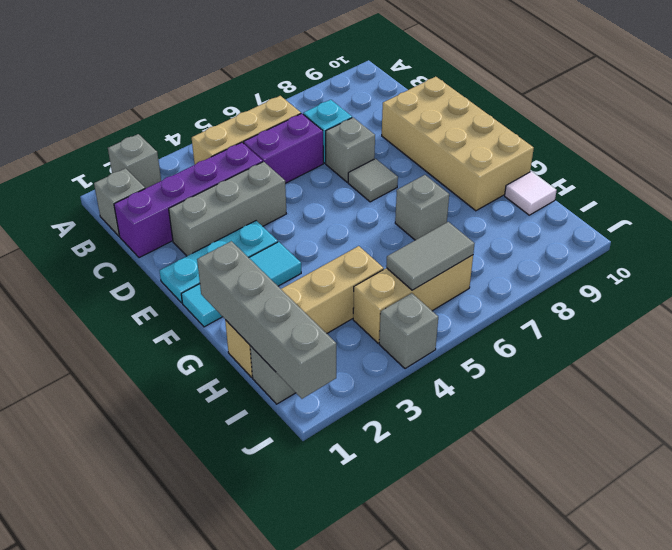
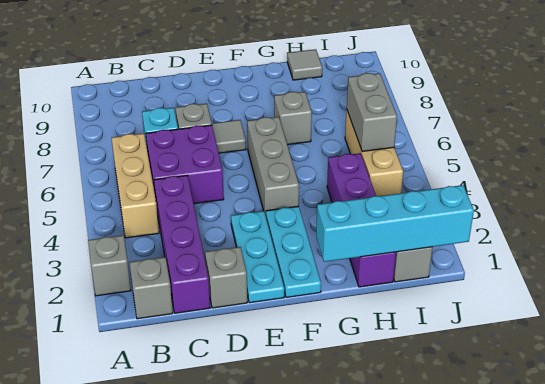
purple brick C5:C6 level 1 -> purple brick C5:D6 level 1
grey brick D2:D4 level 1 -> grey brick F4:F6 level 1
tan brick D9:G10 level 1 -> none
cyan tile F1:F3 level 1 -> cyan plate F1:F3 level 1
grey brick G1:J1 level 2 -> cyan brick G1:J1 level 2
tan brick H1:H4 level 1 -> purple brick H1:H4 level 1
white tile H10 level 1 -> grey tile H10 level 1
grey tile I5:I6 level 2 -> grey brick I5:I6 level 2
grey brick J4 level 1 -> grey brick D1 level 1

